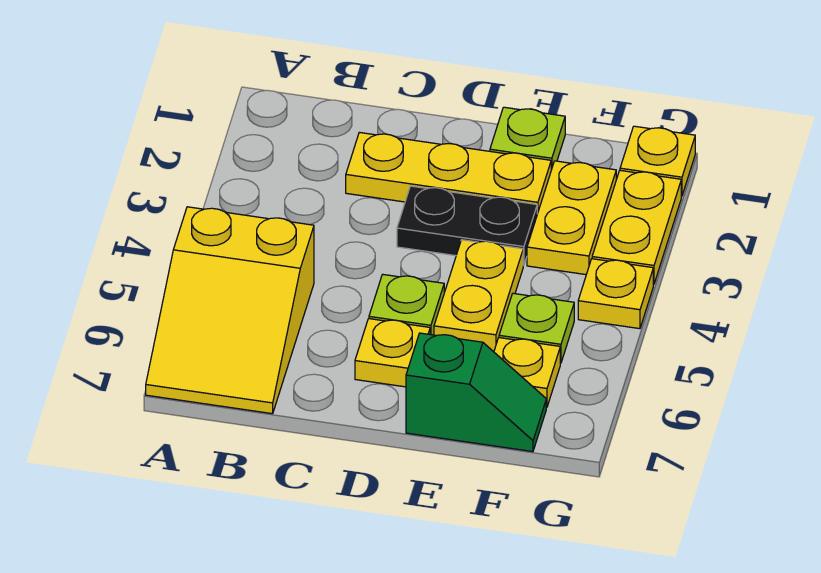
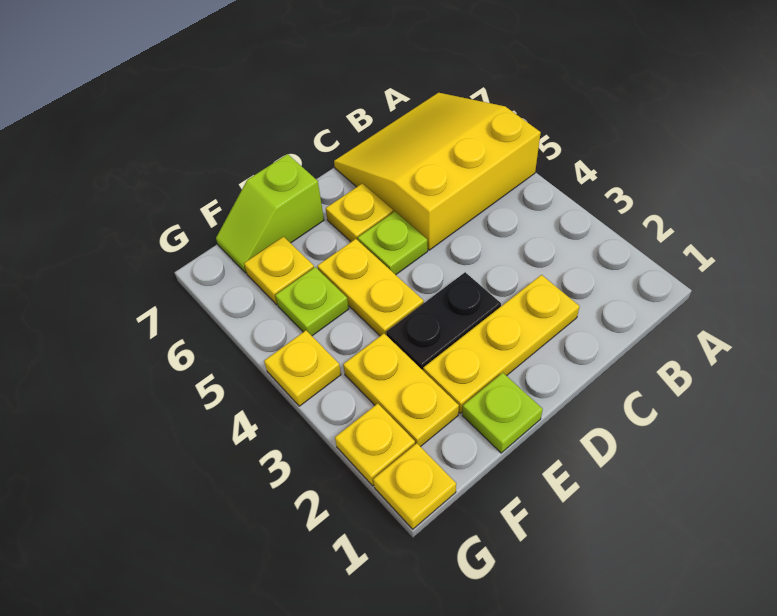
yellow slope A5:B7 level 1 top 5 -> yellow slope A5:C7 level 1 top 5
green slope E7:F7 level 1 top E -> lime slope E7:F7 level 1 top E
yellow plate G2:G3 level 1 -> yellow plate G2 level 1

